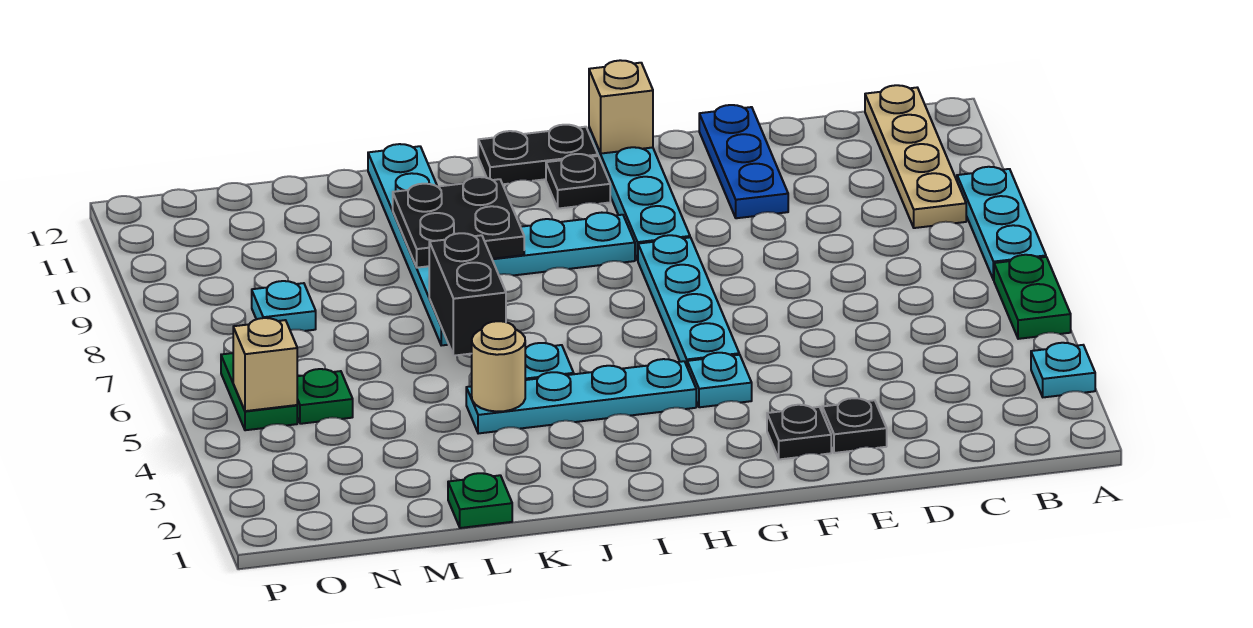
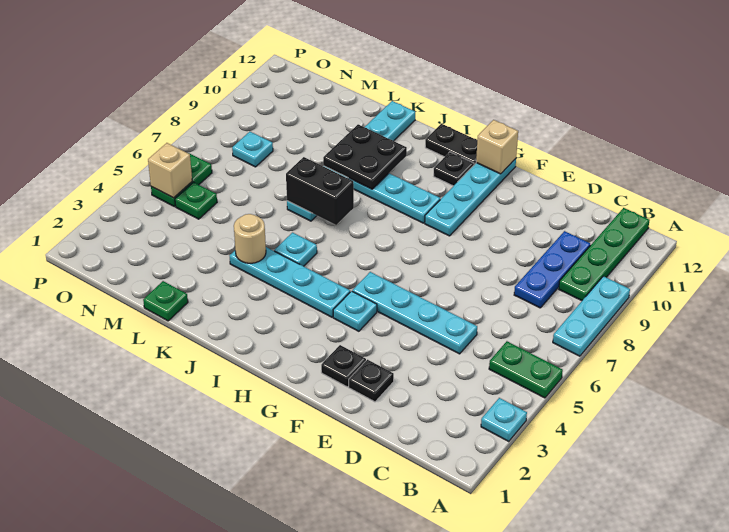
green plate A5:A6 level 1 -> green plate A5:B5 level 1
tan plate B9:B12 level 1 -> green plate B9:B12 level 1
blue plate E10:E12 level 1 -> blue plate C8:C10 level 1
cyan plate G5:G8 level 1 -> cyan plate D5:G5 level 1
black brick K6:K7 level 2 -> black brick J7:K7 level 2

